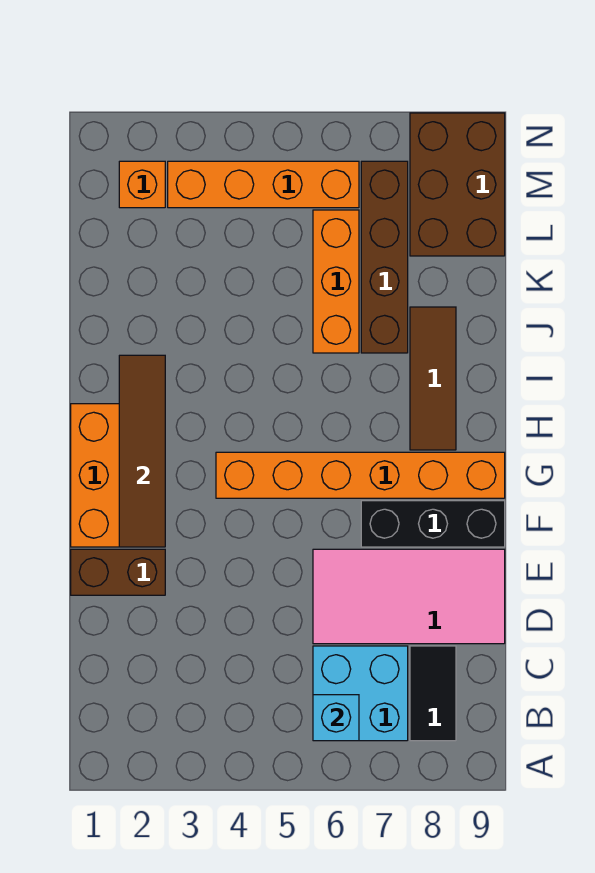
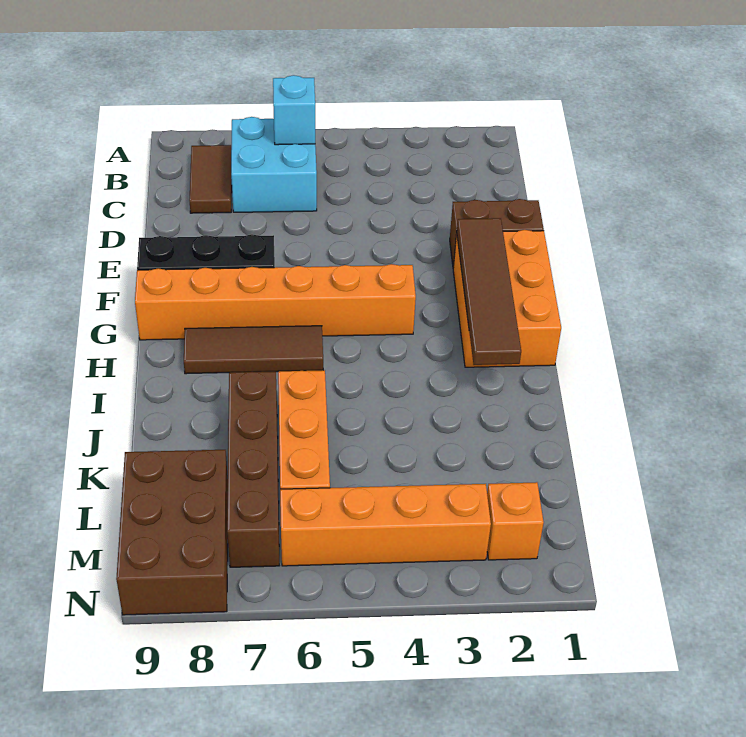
black tile B8:C8 level 1 -> brown tile B8:C8 level 1
pink tile D6:E9 level 1 -> none
brown tile H8:J8 level 1 -> brown tile H6:H8 level 1

